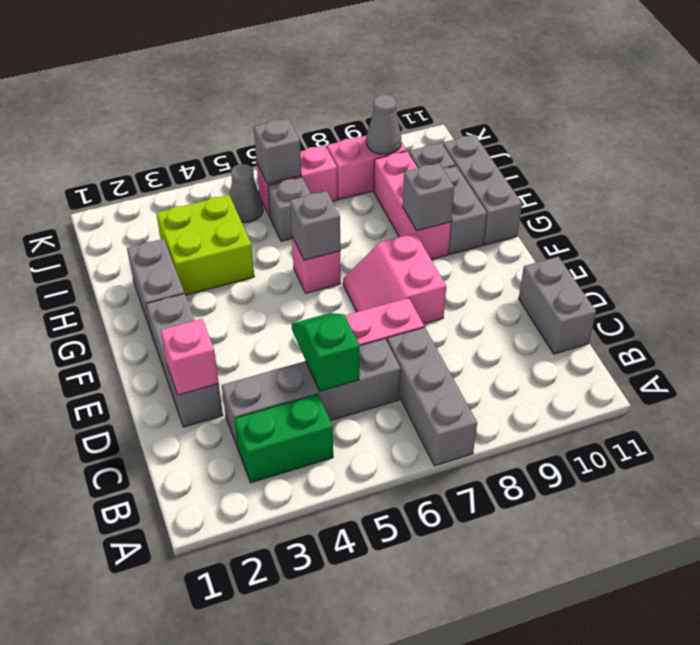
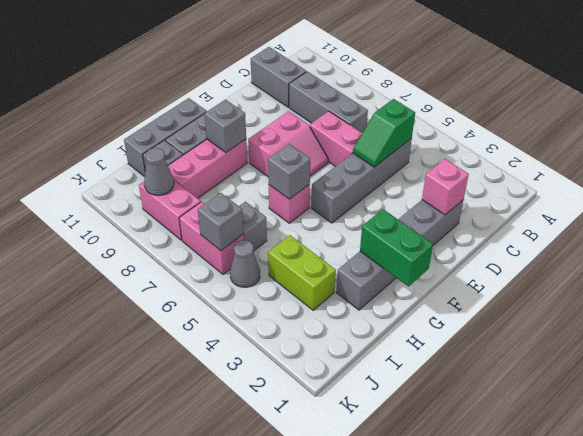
grey brick A7:C7 level 1 -> grey brick C7:C9 level 1
green brick B3:B4 level 1 -> green brick G1:G2 level 2
grey brick C3:C6 level 1 -> grey brick C5:F5 level 1
grey brick C11:D11 level 1 -> grey brick C10:C11 level 1
lime brick H3:I4 level 1 -> lime brick I3:I4 level 1

